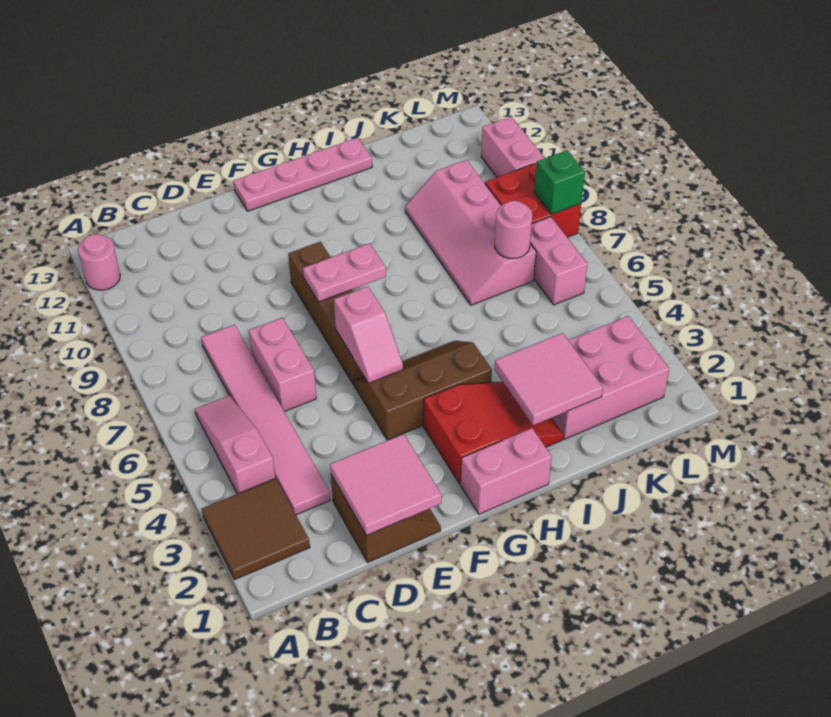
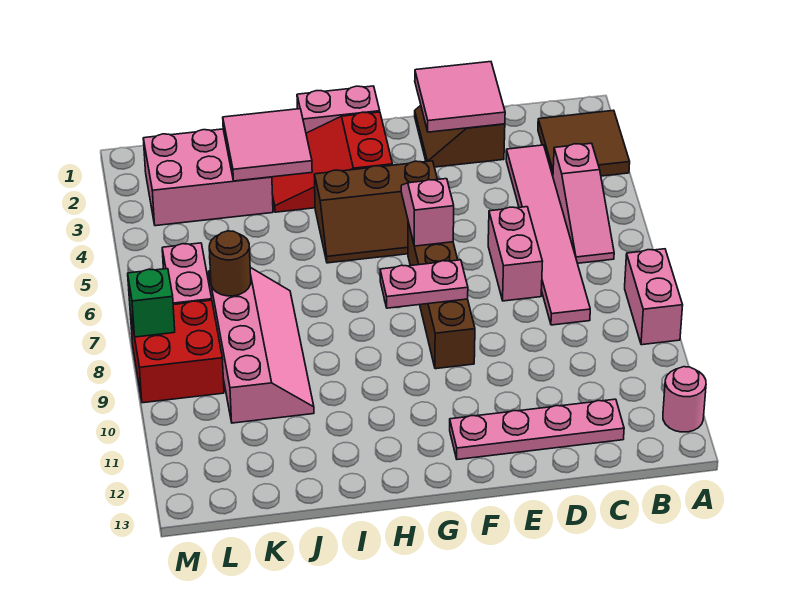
pink plate F13:I13 level 1 -> pink plate C12:F12 level 1
pink round brick K7 level 2 -> brown round brick K7 level 2
pink brick M10:M11 level 1 -> pink brick A8:A9 level 1

